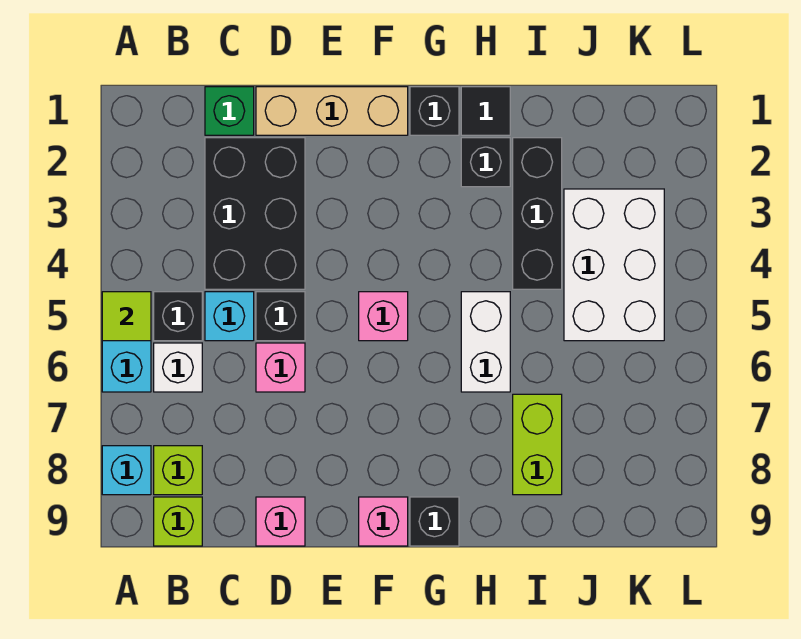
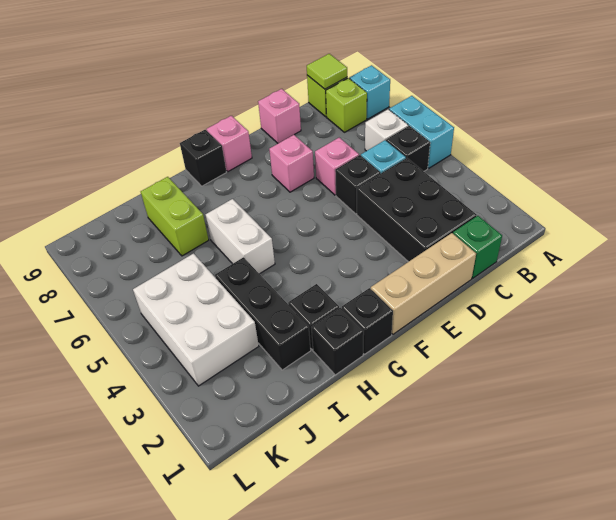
lime tile A5 level 2 -> lime tile B9 level 2
pink brick F5 level 1 -> pink brick E7 level 1
black tile H1 level 1 -> black brick H1 level 1

